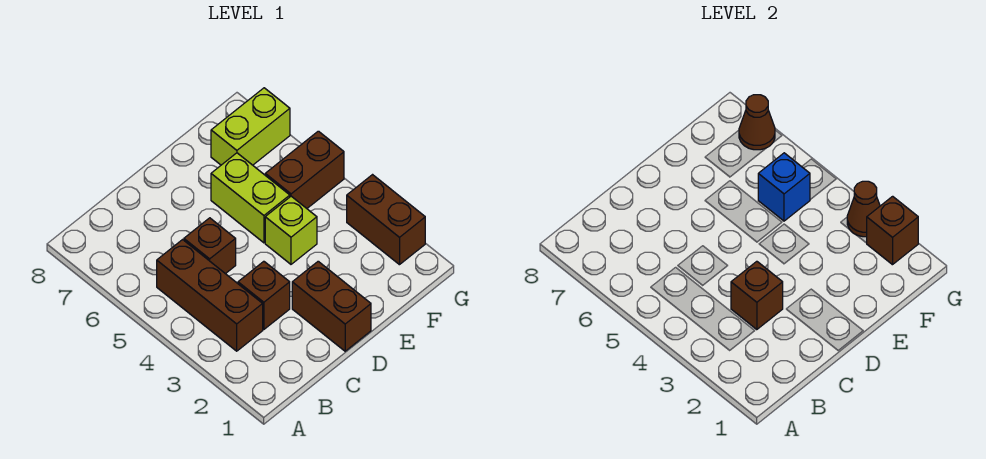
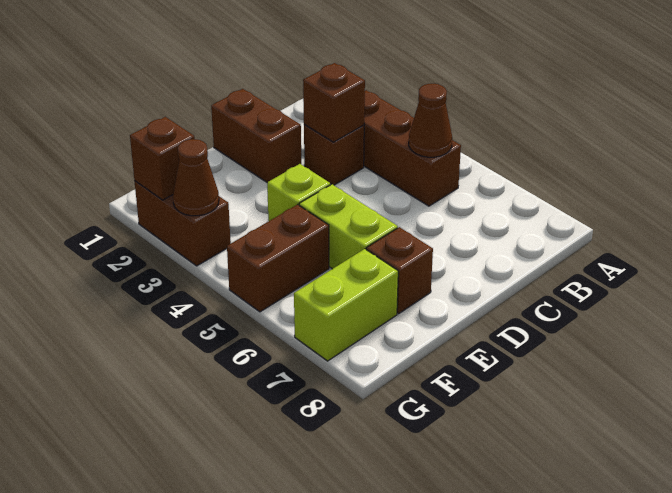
brown brick C5 level 1 -> brown brick E7 level 1
blue brick F5 level 2 -> none
brown cone G7 level 2 -> brown cone B5 level 2

